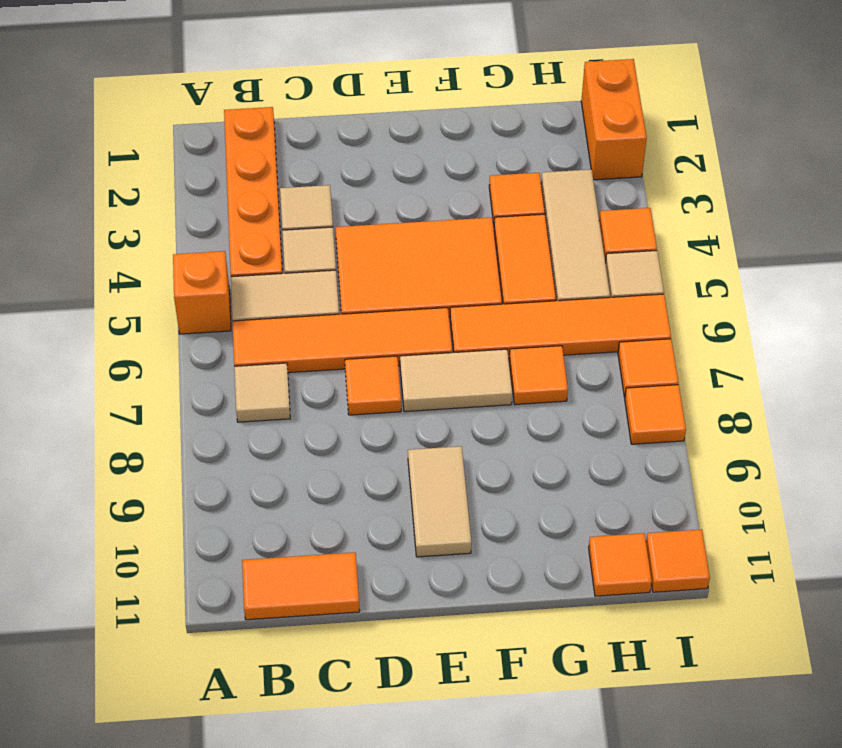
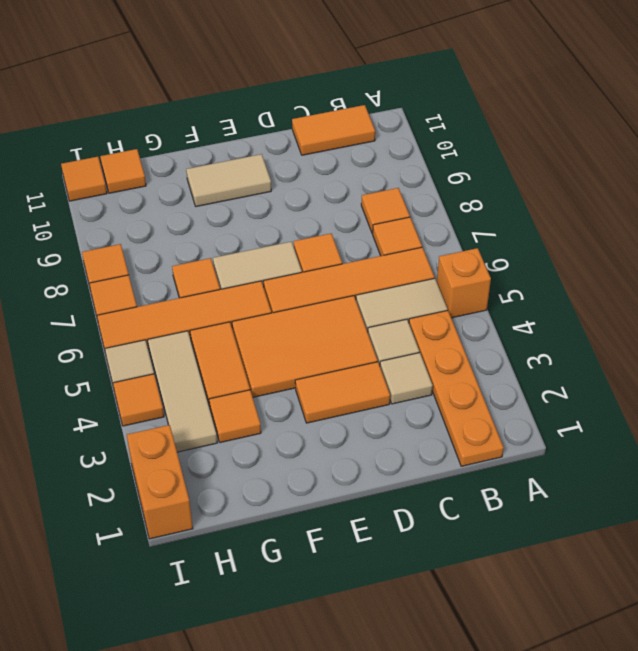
tan tile B7 level 1 -> orange tile B7 level 1
none -> orange tile B8 level 1
none -> orange tile D3:E3 level 1
tan tile E9:E10 level 1 -> tan tile E10:F10 level 1

